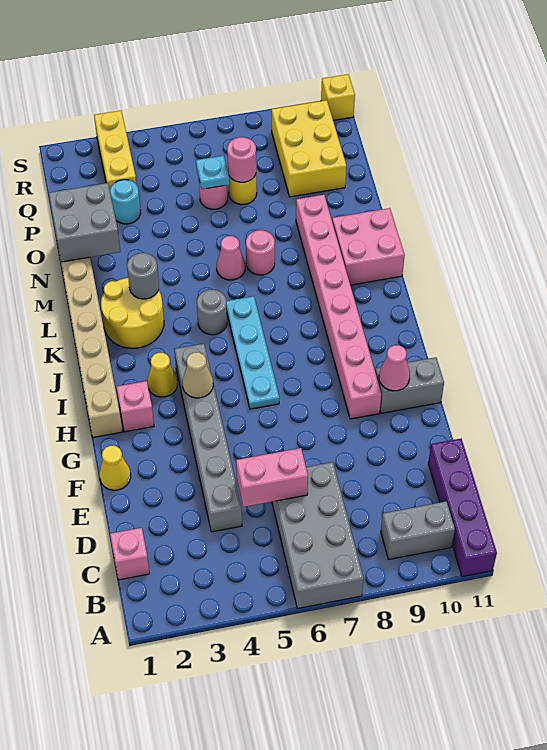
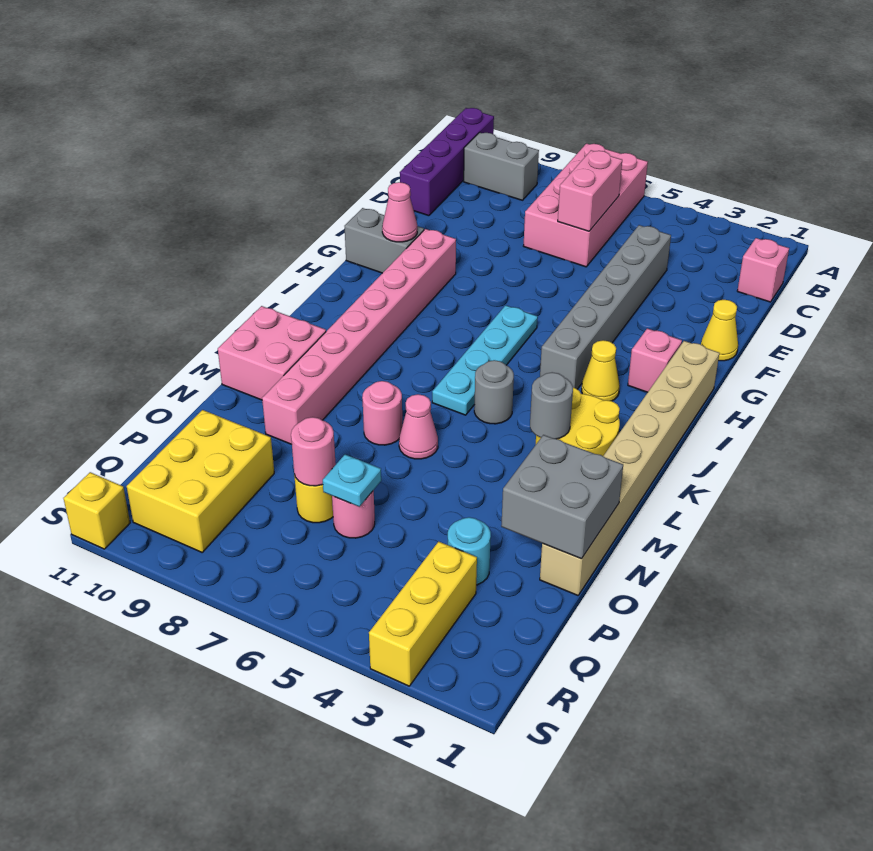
grey brick A6:D7 level 1 -> pink brick A6:D7 level 1
pink brick D5:D6 level 2 -> pink brick C6:D6 level 2
tan cone H4 level 2 -> none

